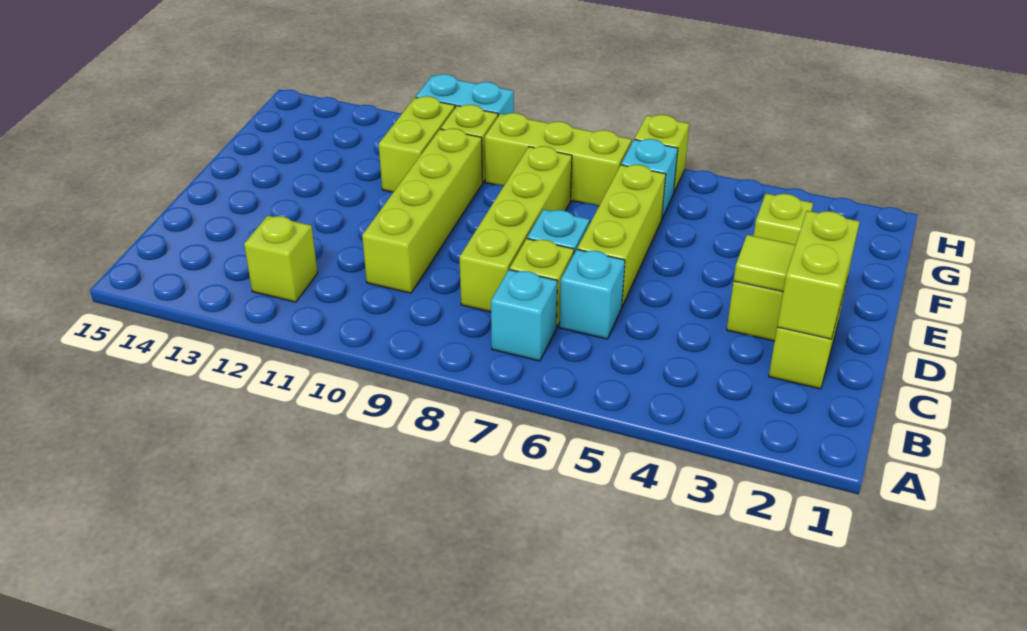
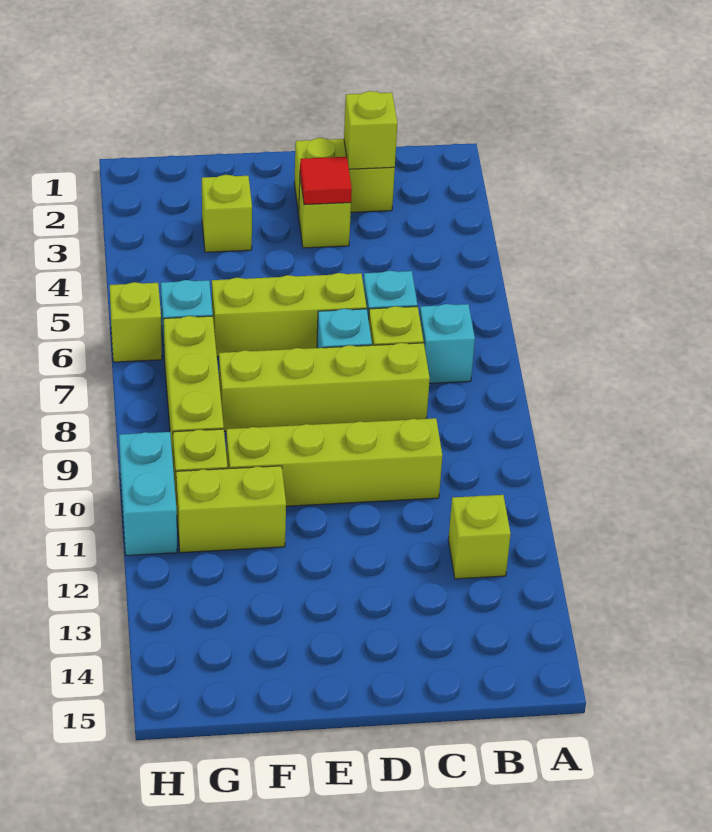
lime brick C2:D2 level 2 -> lime brick C2 level 2
lime tile D3 level 2 -> red tile D3 level 2

